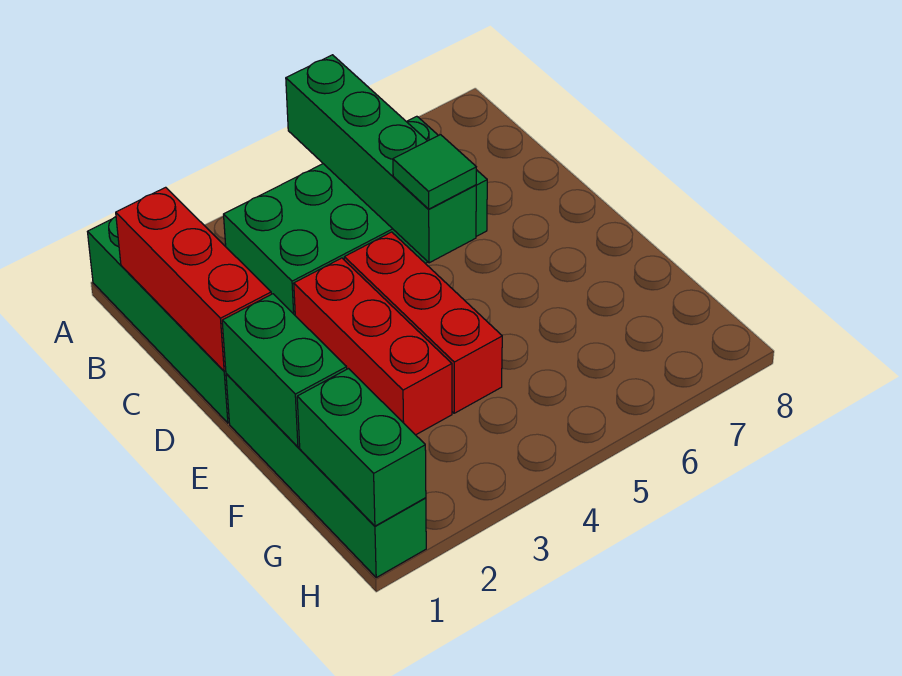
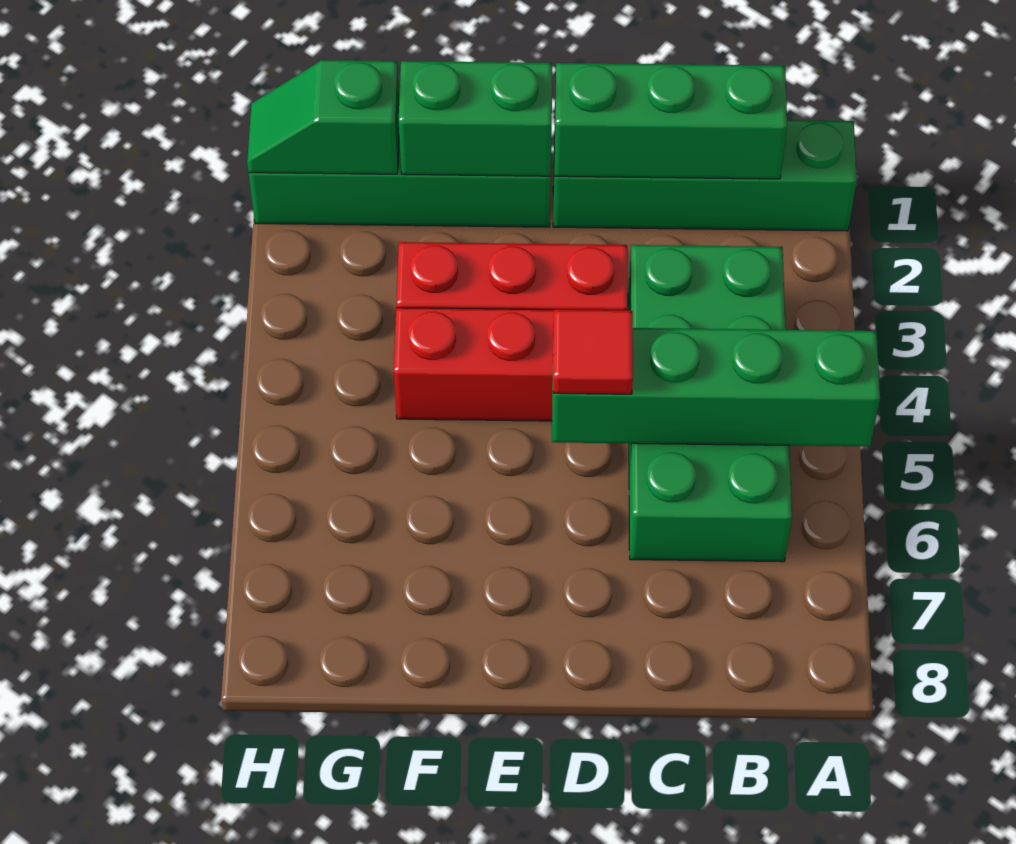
red brick B1:D1 level 2 -> green brick B1:D1 level 2
green tile D5 level 3 -> red tile D5 level 3
green brick G1:H1 level 2 -> green slope G1:H1 level 2 top G

